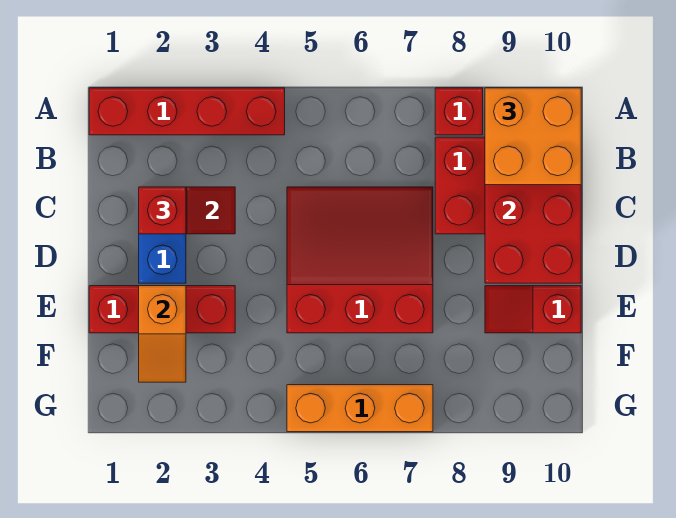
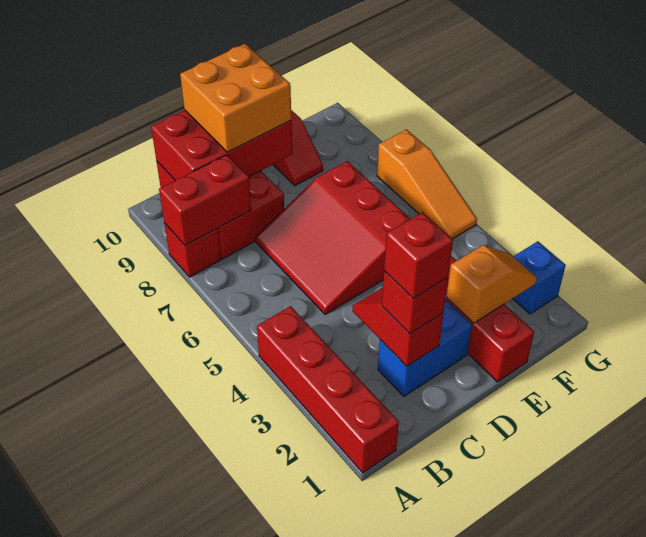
none -> red brick A8:B8 level 2
orange brick A9:B10 level 3 -> orange brick C9:D10 level 3
none -> red brick C2 level 4
none -> blue brick G2 level 1
orange brick G5:G7 level 1 -> orange slope G5:G7 level 1 top 7

